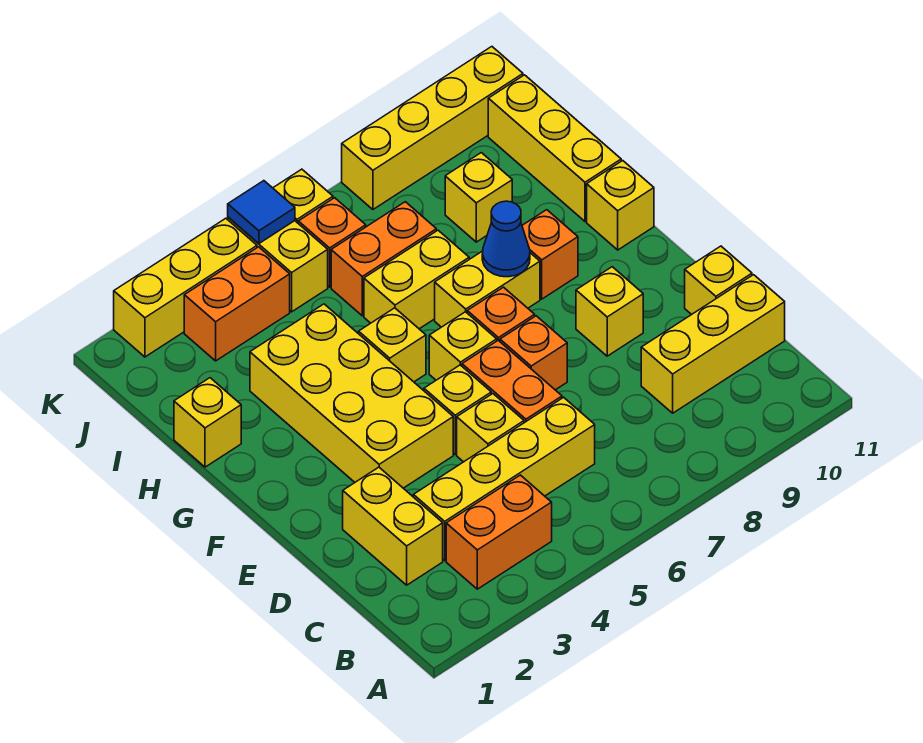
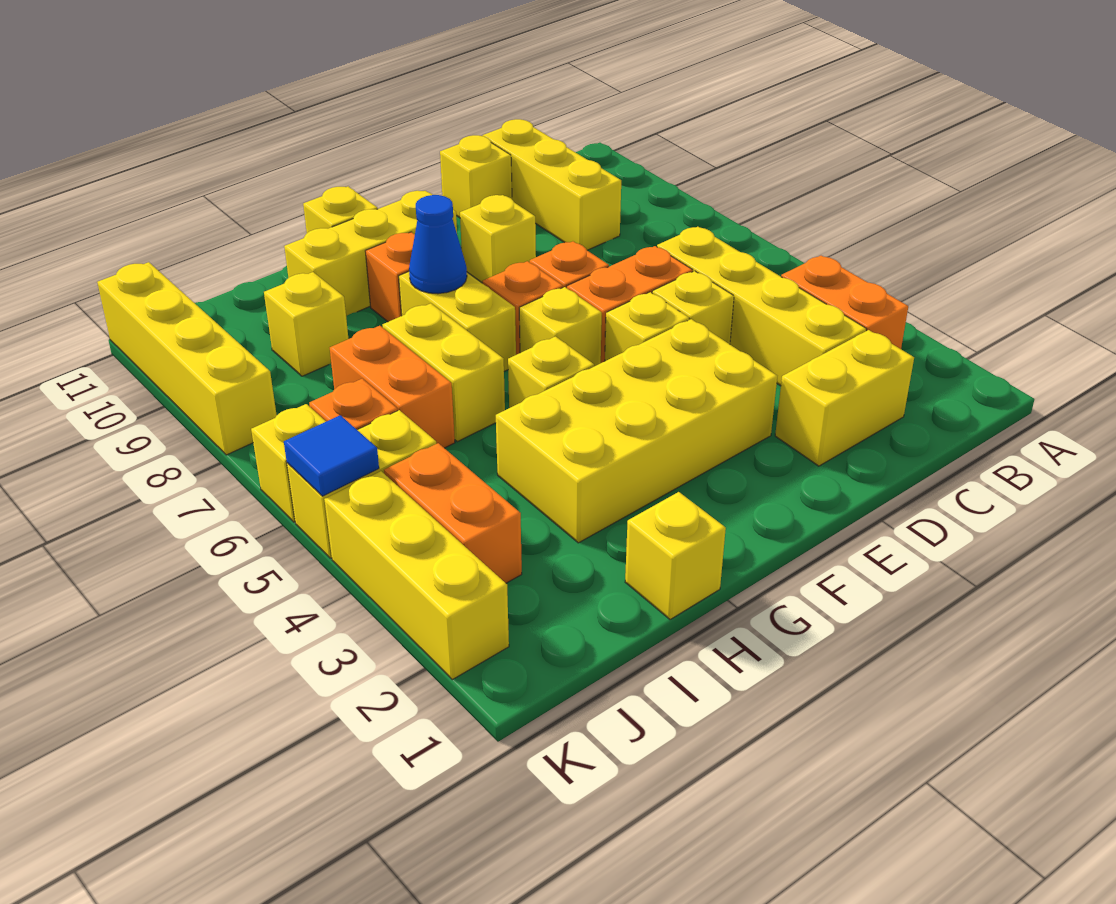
yellow brick H11:J11 level 1 -> yellow brick F10:H10 level 1

